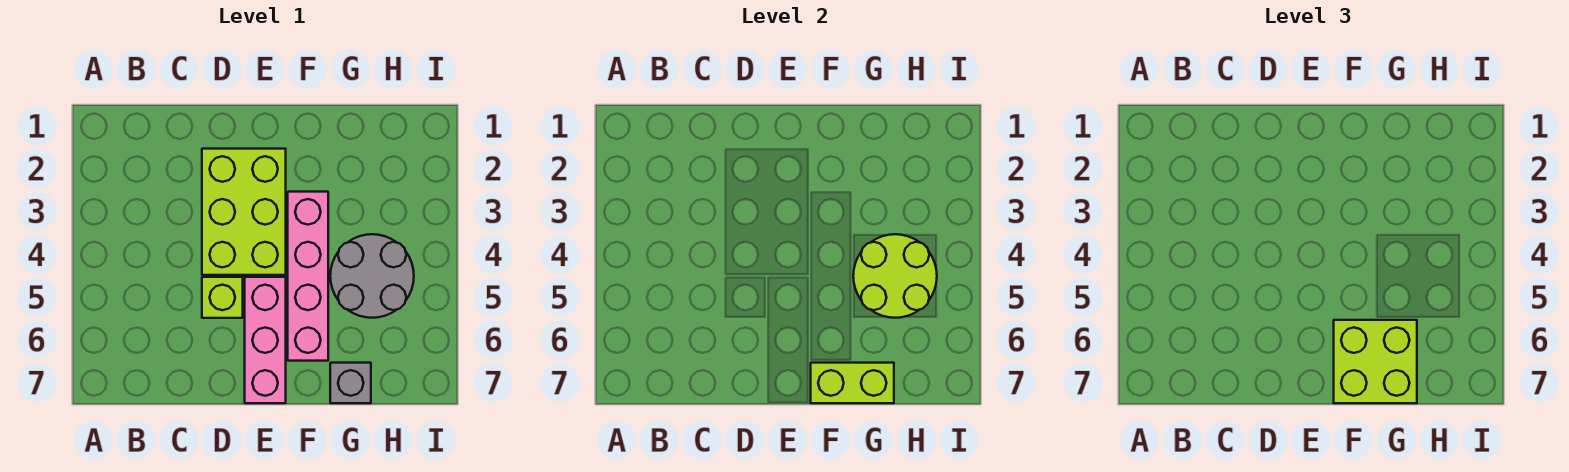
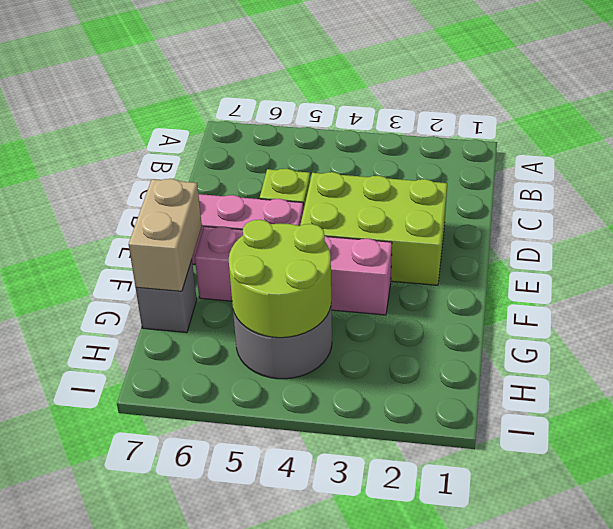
lime brick F6:G7 level 3 -> none
lime brick F7:G7 level 2 -> tan brick F7:G7 level 2

